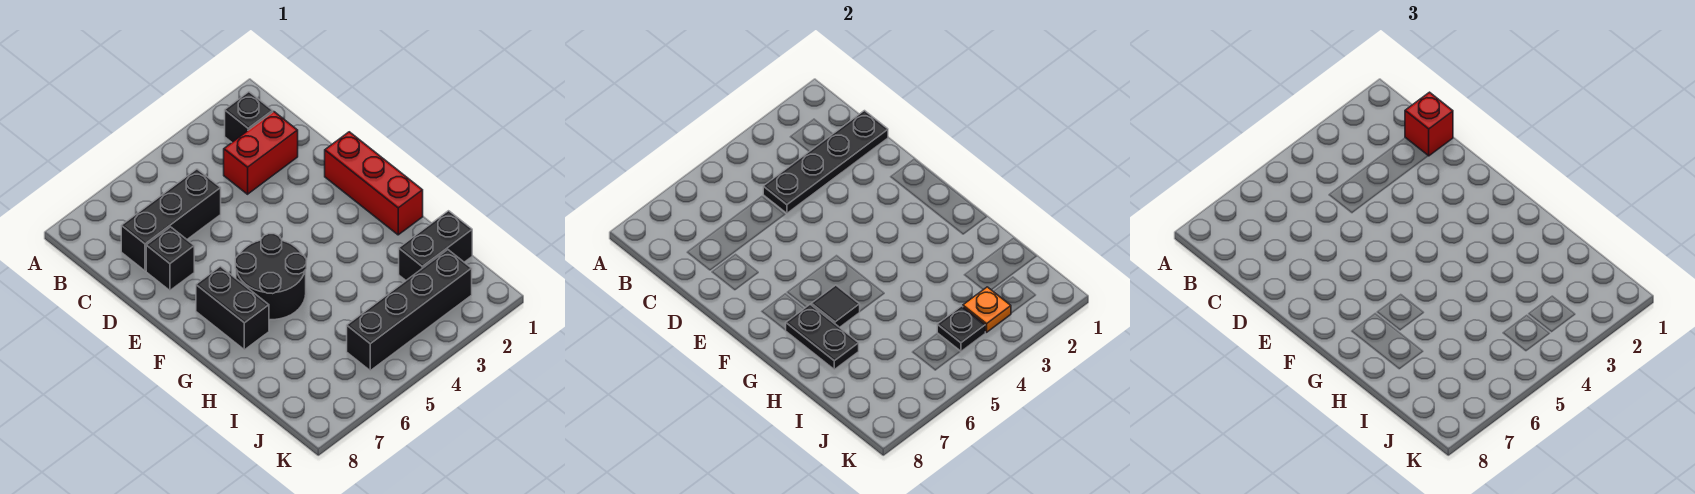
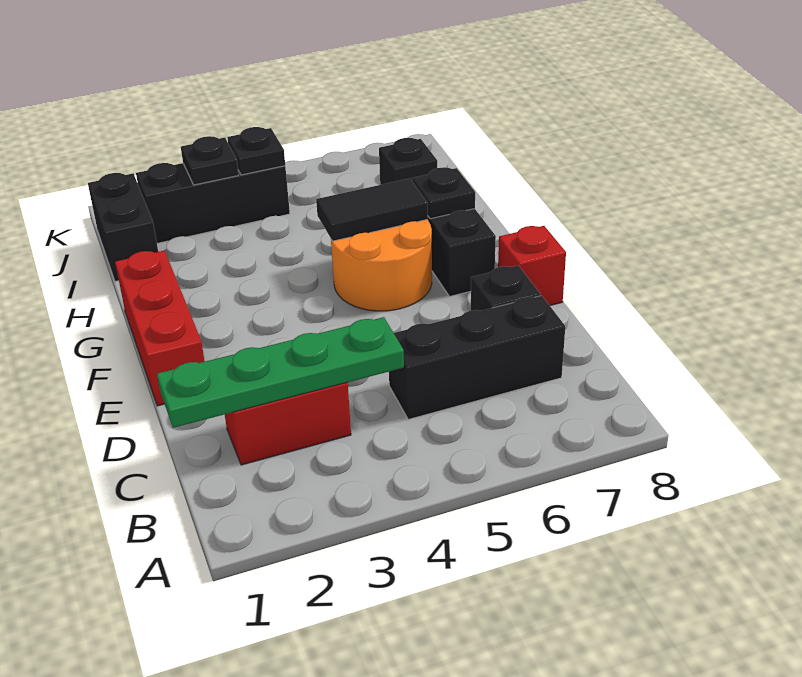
black brick B2 level 1 -> black brick I7 level 1
black plate C1:C4 level 2 -> green plate C1:C4 level 2
red brick C1 level 3 -> red brick E8 level 1
black round brick F5:G6 level 1 -> orange round brick F5:G6 level 1
black tile G6 level 2 -> black tile G5:G6 level 2
black plate G7:H7 level 2 -> black plate G7 level 2
black brick I1:I2 level 1 -> black brick I1:J1 level 1
black brick J2:J5 level 1 -> black brick J2:J4 level 1
orange plate J3 level 2 -> black plate J3 level 2

